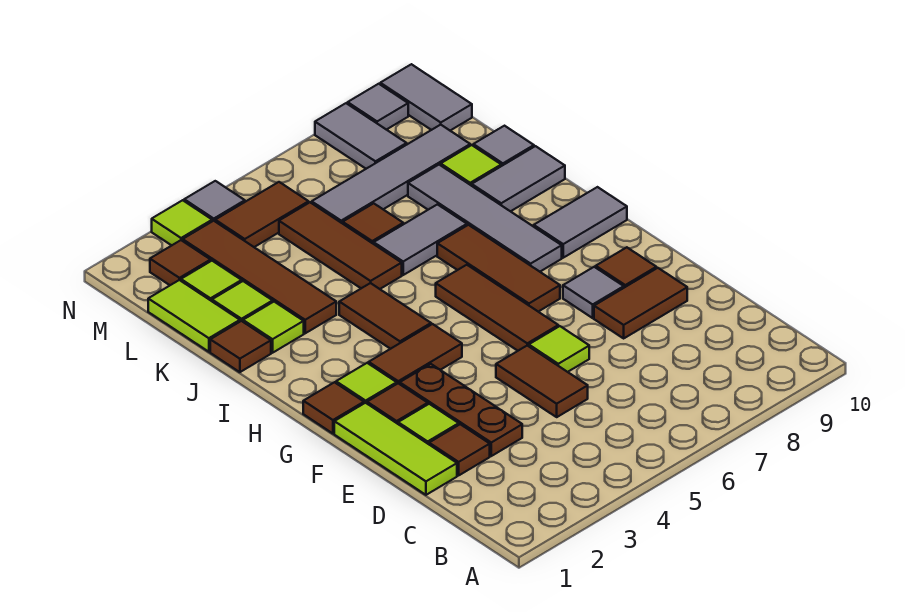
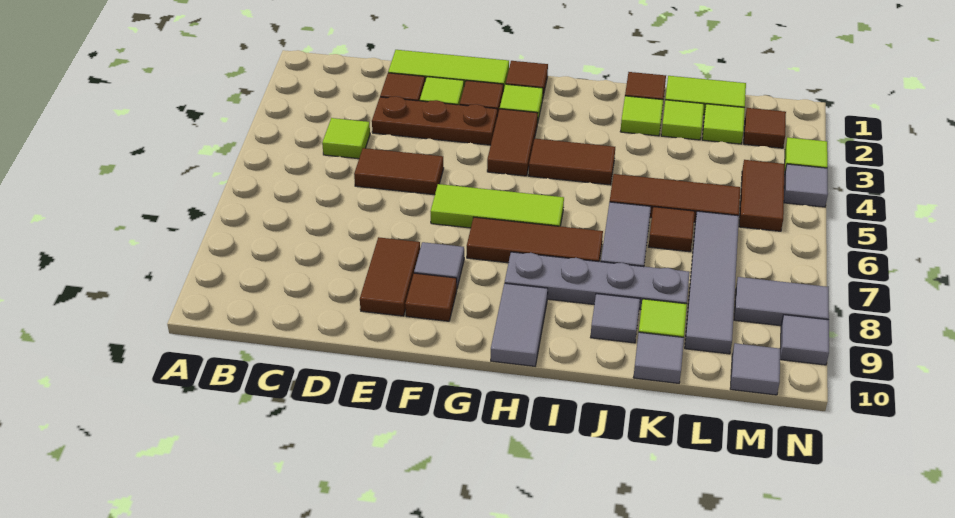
lime tile E6 level 1 -> lime tile C4 level 1
brown tile F6:H6 level 1 -> lime tile F6:H6 level 1
grey tile H8:K8 level 1 -> grey plate H8:K8 level 1
brown tile J3:M3 level 1 -> none
grey tile J9:J10 level 1 -> grey tile J9 level 1
grey tile M10:N10 level 1 -> grey tile M10 level 1

